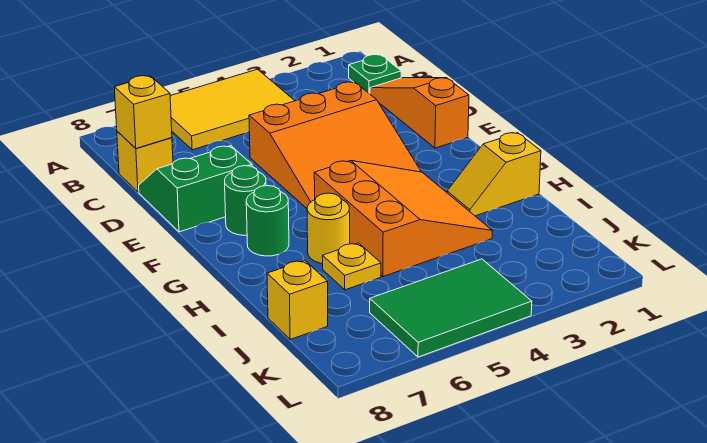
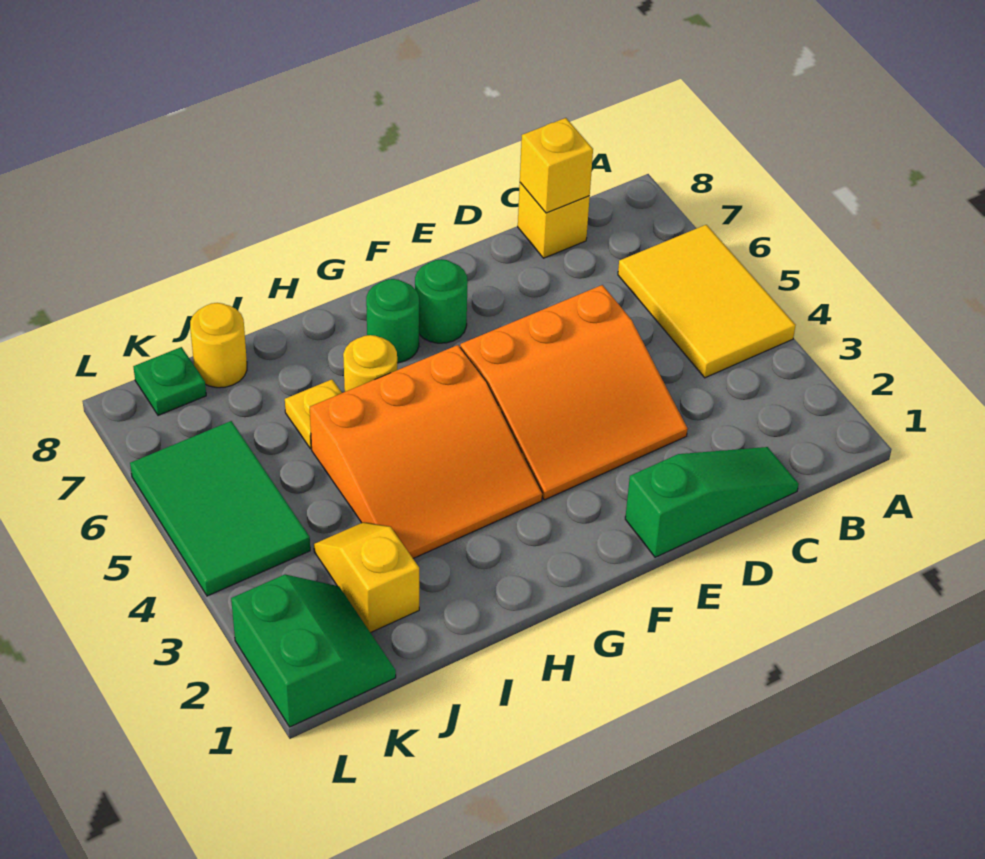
green plate B1 level 1 -> green plate K8 level 1
orange slope C1:E1 level 1 top E -> green slope C1:E1 level 1 top E
orange slope D3:F5 level 1 top D -> orange slope D3:F5 level 1 top 5
green slope D7:E8 level 1 top E -> green slope K1:L2 level 1 top L
yellow slope H1:H2 level 1 top 1 -> yellow slope J2:J3 level 1 top 2
yellow brick J8 level 1 -> yellow round brick J8 level 1

